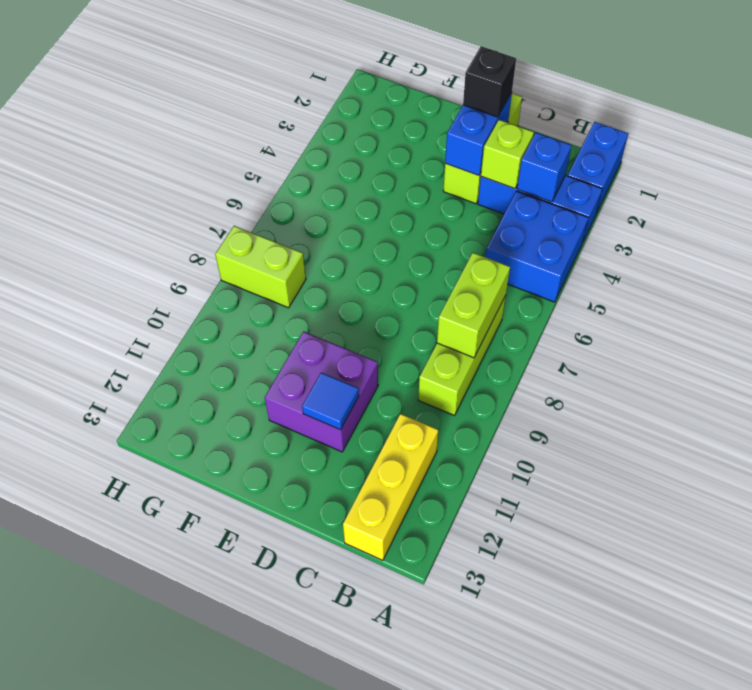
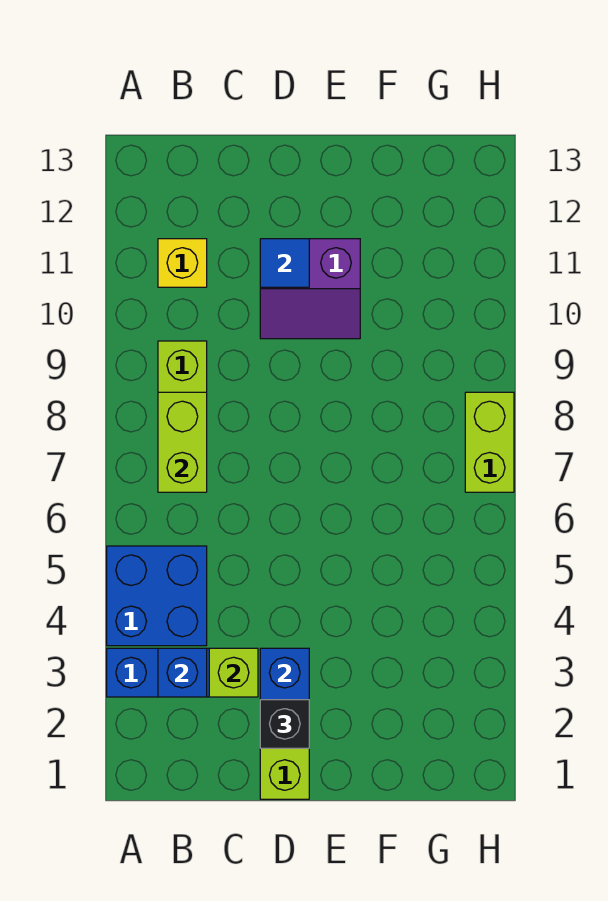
blue brick A1:A2 level 1 -> none
yellow brick B11:B13 level 1 -> yellow brick B11 level 1
purple brick D10:E11 level 1 -> purple slope D10:E11 level 1 top 11
lime brick G8:H8 level 1 -> lime brick H7:H8 level 1

